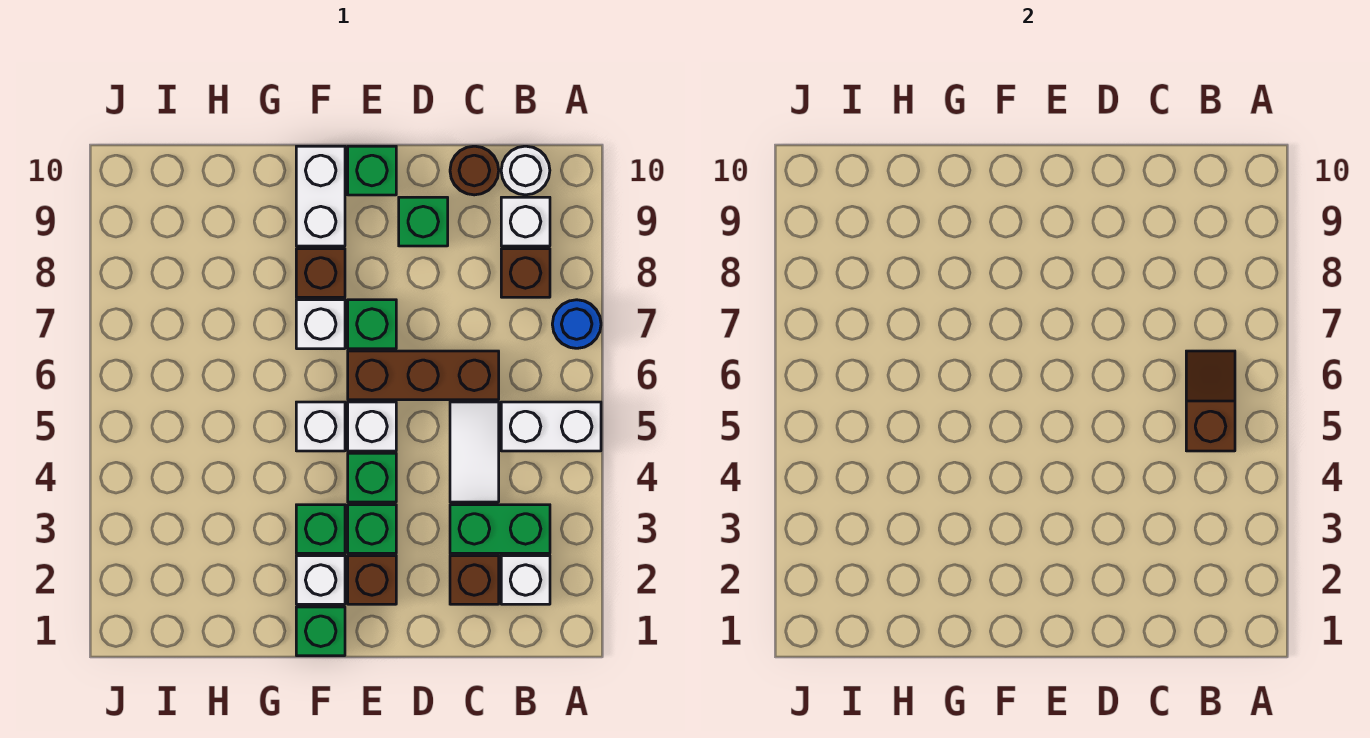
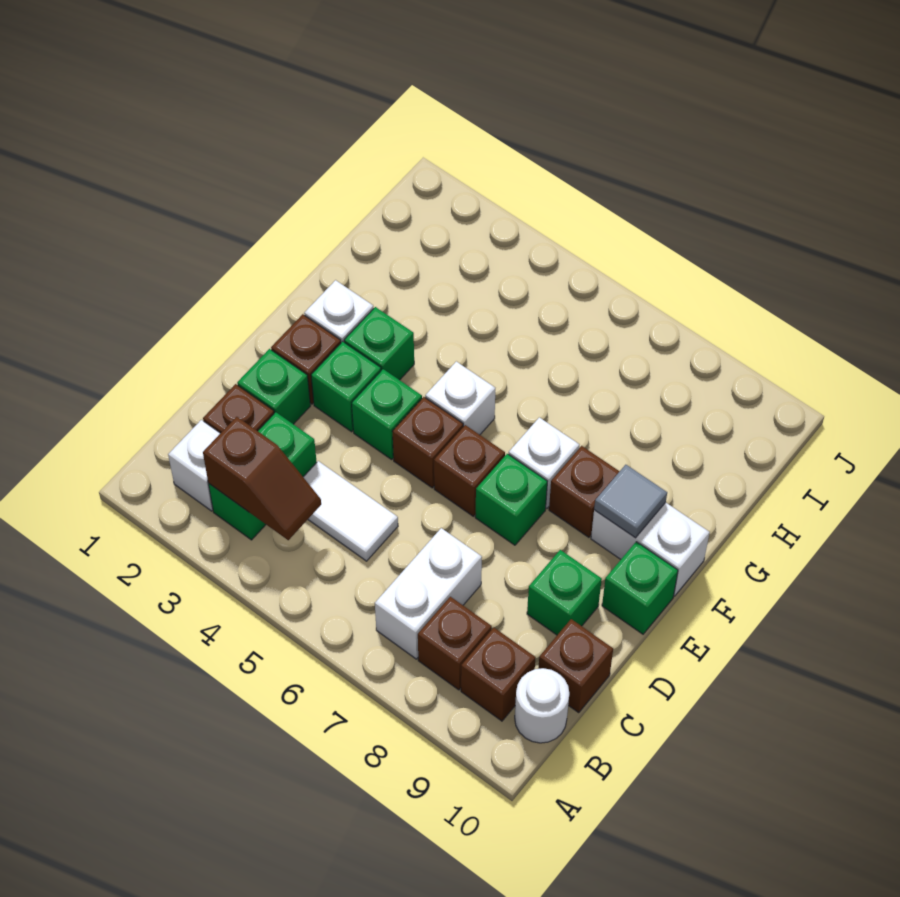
white brick A5:B5 level 1 -> white brick B7:C7 level 1
blue round brick A7 level 1 -> none
brown slope B5:B6 level 2 top 5 -> brown slope B3:B4 level 2 top 3
white brick B9 level 1 -> brown brick B9 level 1
brown brick C6:E6 level 1 -> brown brick E6 level 1
brown round brick C10 level 1 -> brown brick C10 level 1
white brick E5 level 1 -> brown brick E5 level 1
green brick F1 level 1 -> green brick D2 level 1
none -> grey tile F9 level 2

